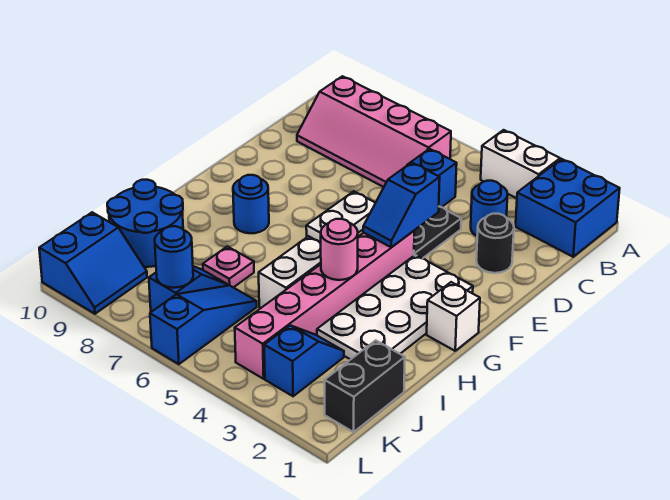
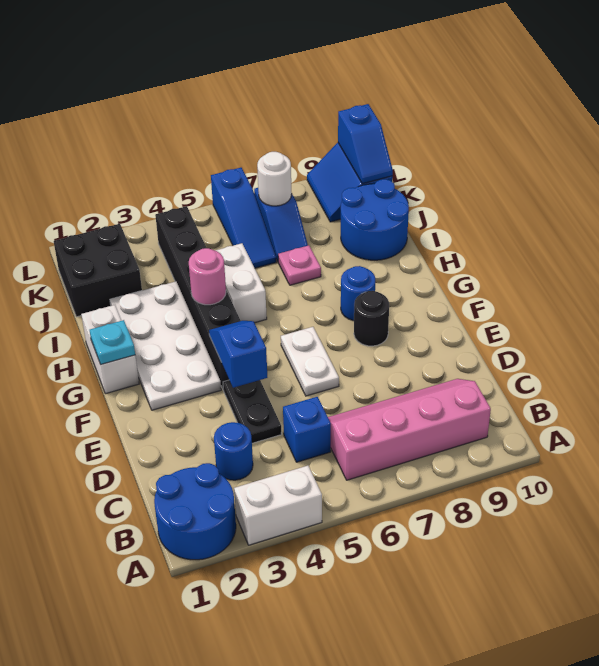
blue brick A1:B2 level 1 -> blue round brick A1:B2 level 1
black round brick D2 level 1 -> black round brick F8 level 1
pink brick F4:K4 level 1 -> black brick F4:K4 level 1
white brick G1 level 1 -> white brick G1:H1 level 1
none -> cyan plate G1 level 2
black brick J1:K1 level 1 -> black brick J1:K2 level 1
blue slope J3:K3 level 1 top K -> blue slope K10:L10 level 2 top L
blue round brick K7 level 2 -> white round brick K7 level 2

